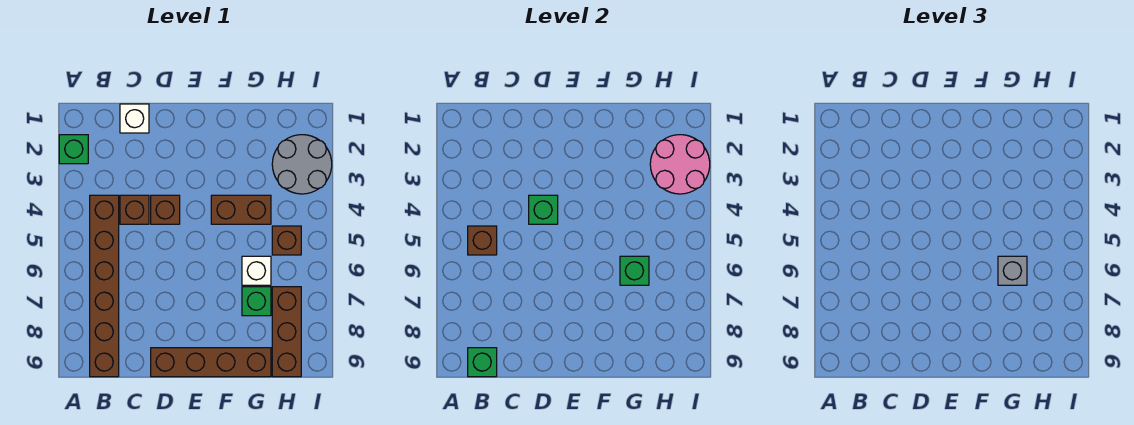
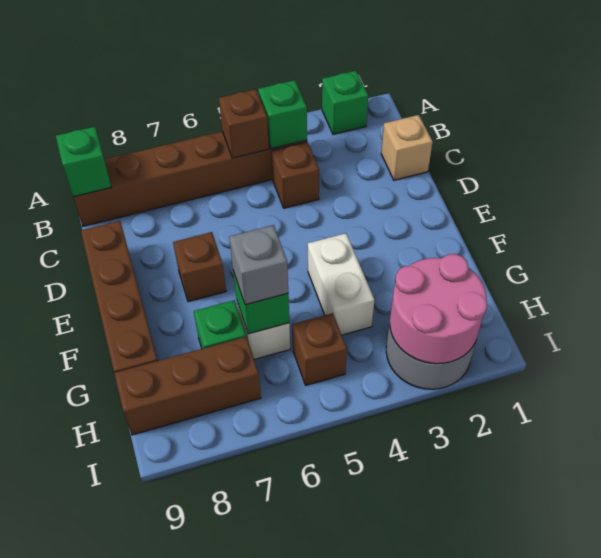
white brick C1 level 1 -> tan brick C1 level 1
brown brick D4 level 1 -> brown brick E7 level 1
green brick D4 level 2 -> green brick B4 level 2
brown brick F4:G4 level 1 -> white brick F4:G4 level 1

